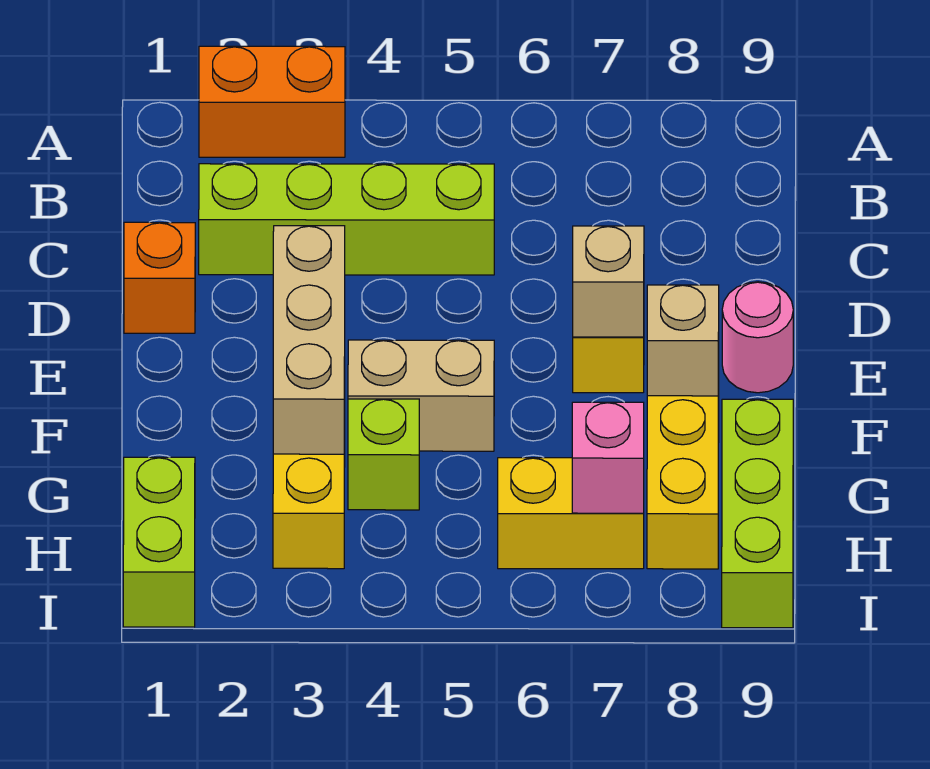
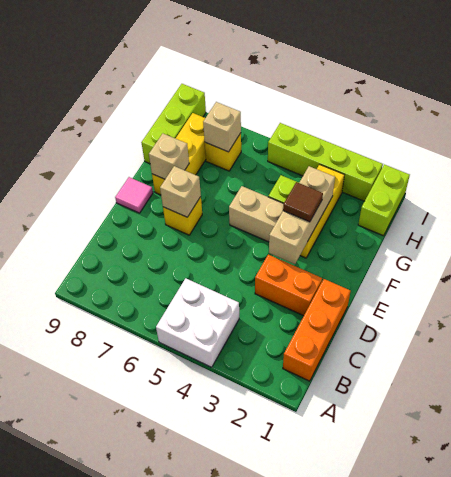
orange brick A2:A3 level 1 -> orange brick D2:D3 level 1
none -> white brick A4:B5 level 1
lime brick C2:C5 level 1 -> lime brick I2:I5 level 1
orange brick D1 level 1 -> orange brick B1:D1 level 1
pink round brick E9 level 1 -> pink tile E9 level 1
none -> brown tile F3 level 3
yellow brick H6:H7 level 1 -> yellow brick H7 level 1
pink brick H7 level 2 -> tan brick H7 level 2

